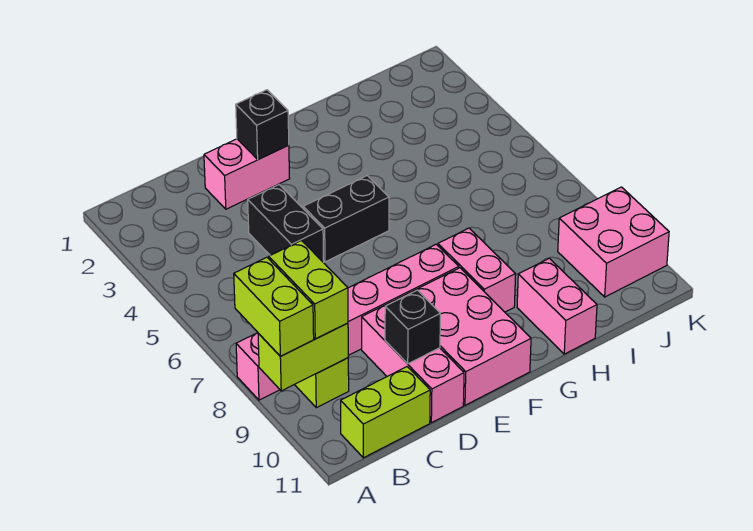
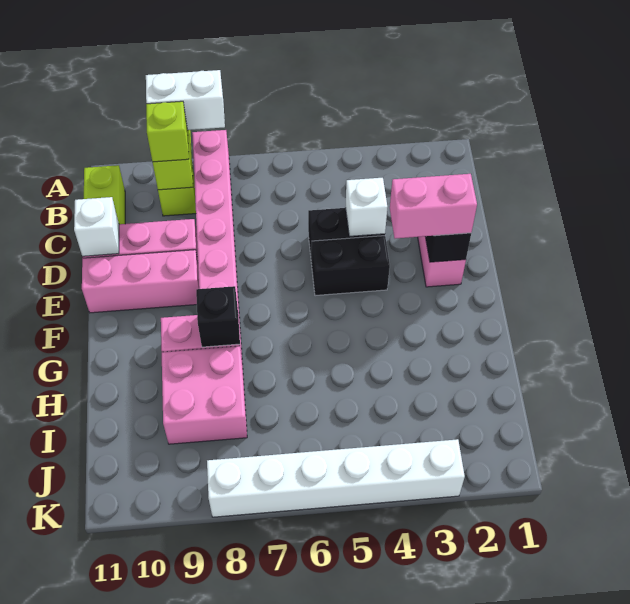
lime brick A8:A9 level 3 -> white brick A8:A9 level 3
lime brick B8:B9 level 3 -> lime brick B9 level 3
none -> white brick D4 level 2
black brick D10 level 2 -> black brick G8 level 2
none -> white brick D11 level 2
black brick E5:F5 level 1 -> black brick E4:E5 level 1
pink brick E9:F11 level 1 -> pink brick E9:E11 level 1
pink brick H10:H11 level 1 -> pink brick E2:E3 level 3
pink brick J9:K10 level 1 -> pink brick H8:I9 level 1
none -> white brick K3:K8 level 1

